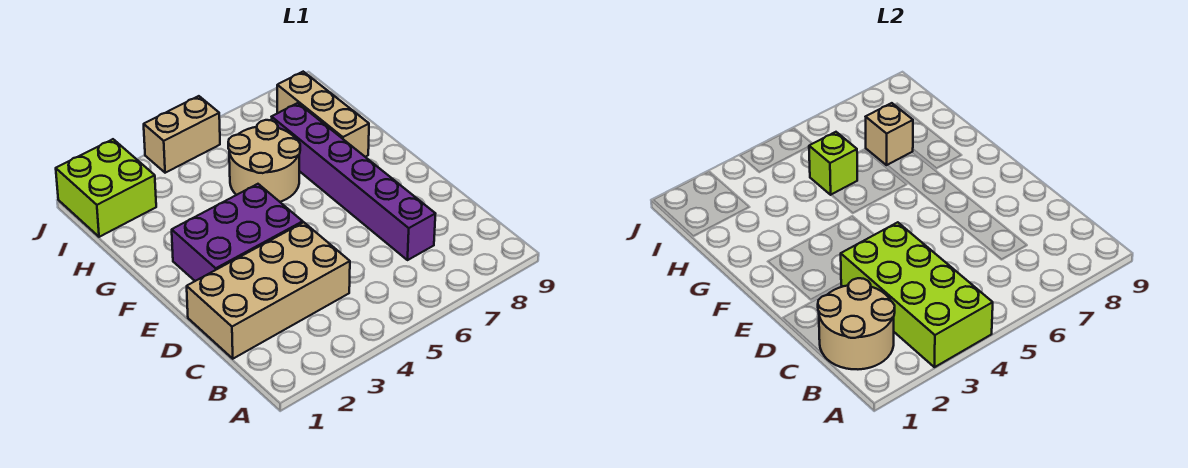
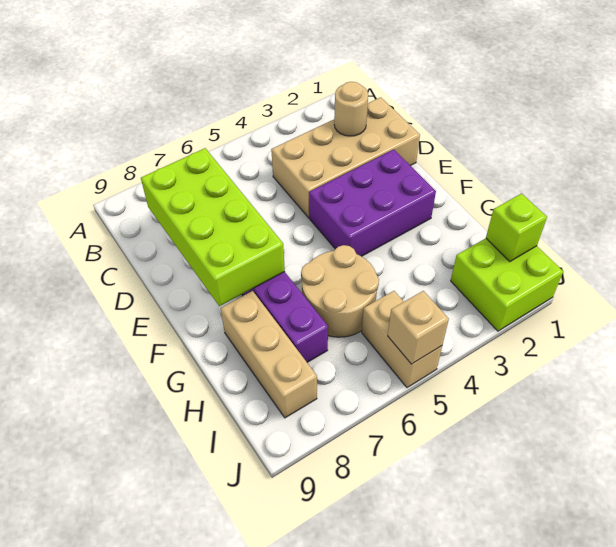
lime brick A3:D4 level 2 -> lime brick C7:F8 level 2
tan round brick B1:C2 level 2 -> tan round brick C2 level 2
lime brick H5 level 2 -> lime brick I1 level 2
tan brick H7 level 2 -> tan brick J5 level 2
tan brick J4:J5 level 1 -> tan brick I5:J5 level 1

